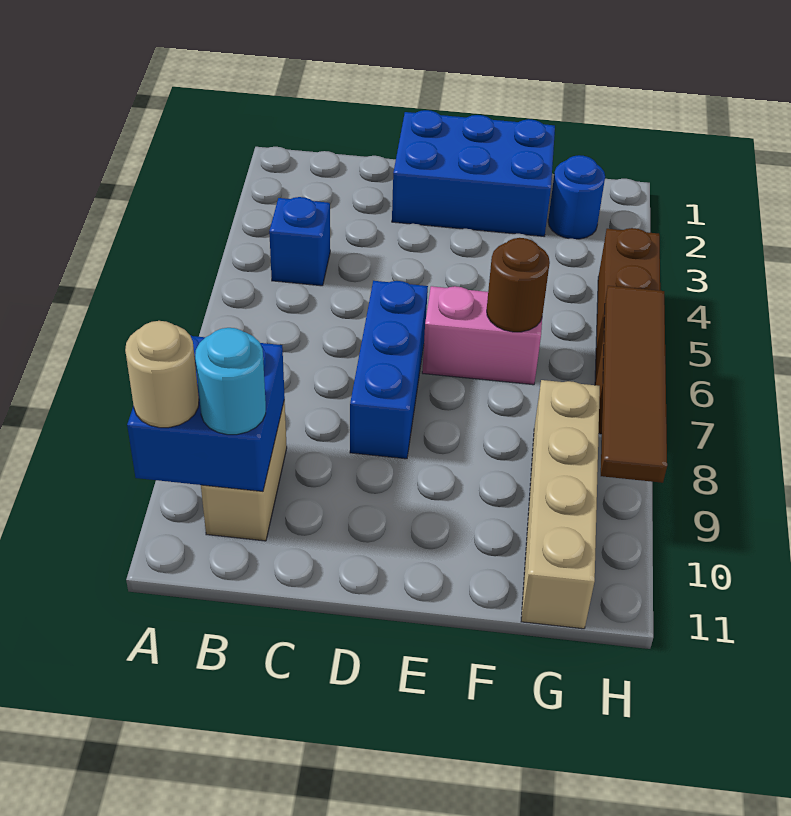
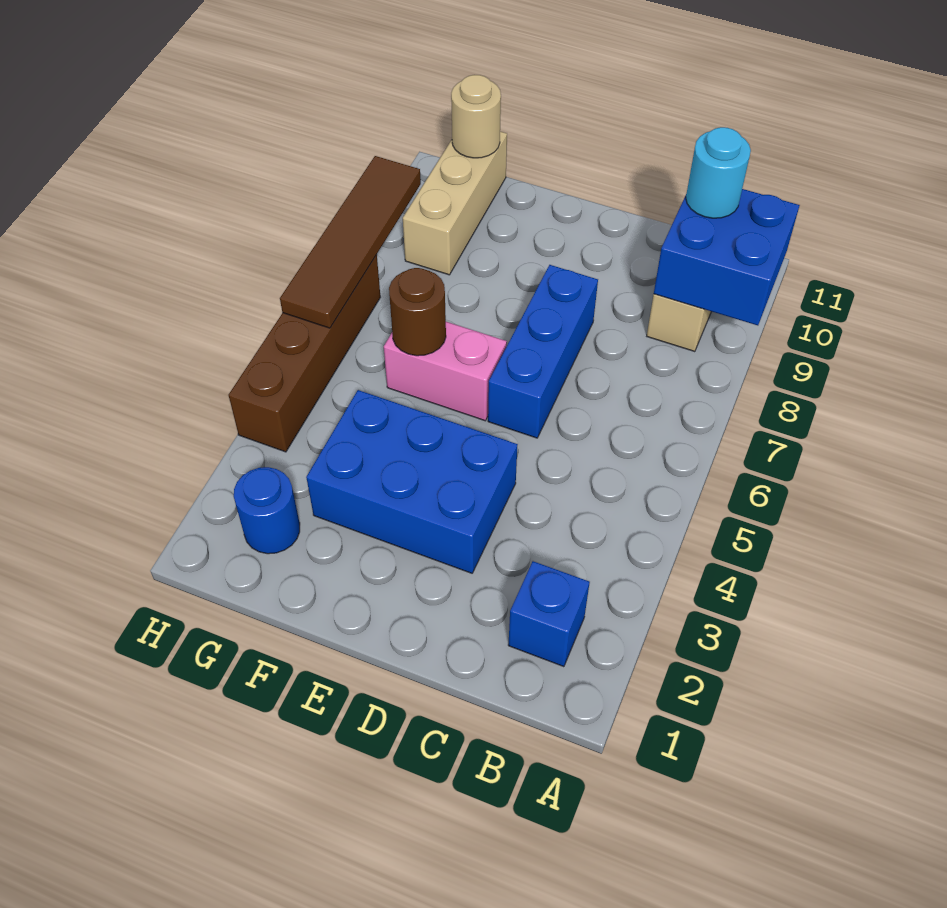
tan round brick A10 level 3 -> tan round brick G11 level 2
blue brick B4 level 1 -> blue brick B2 level 1
blue brick D1:F2 level 1 -> blue brick D3:F4 level 1
tan brick G8:G11 level 1 -> tan brick G9:G11 level 1

